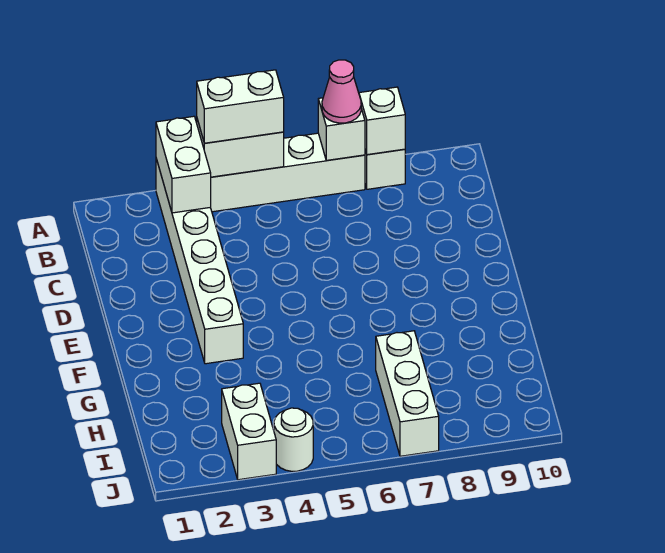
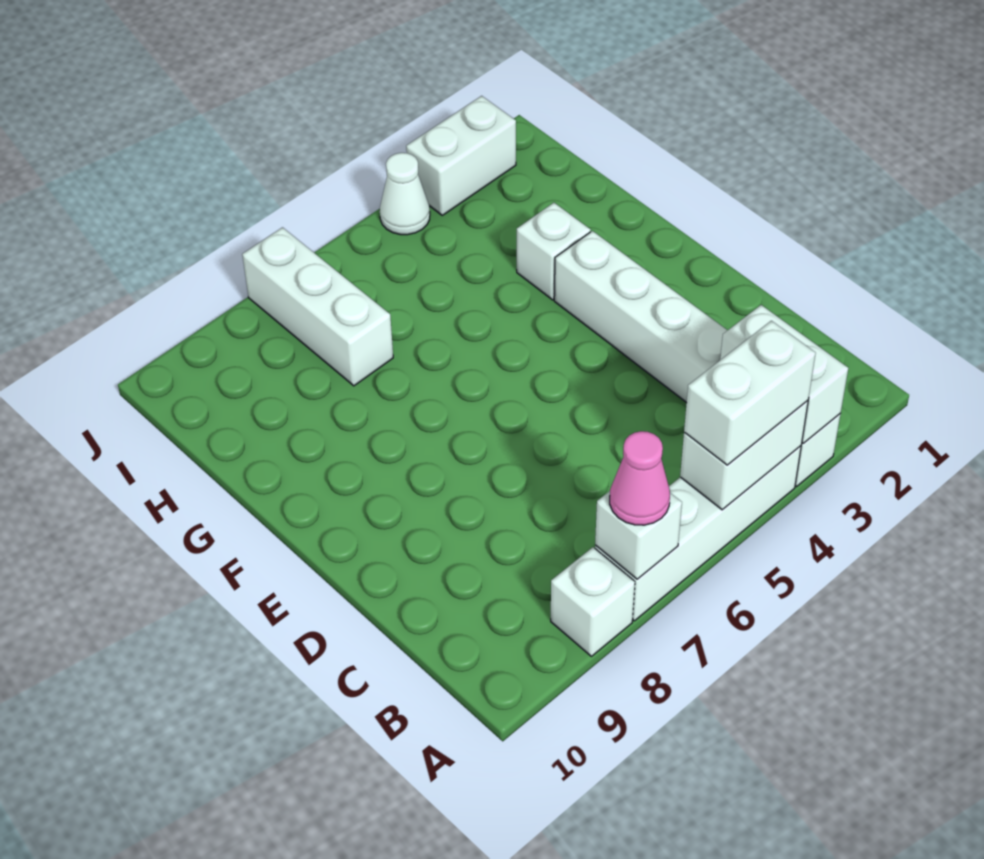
white brick A8 level 2 -> white brick G3 level 1
white brick I3:J3 level 1 -> white brick J2:J3 level 1
white round brick J4 level 1 -> white cone J4 level 1

